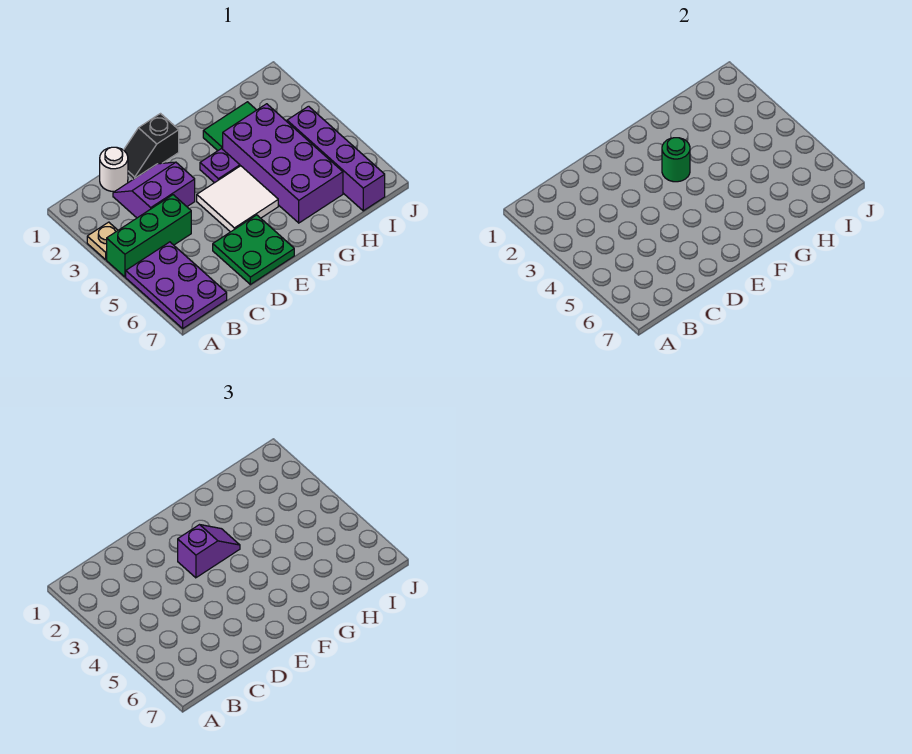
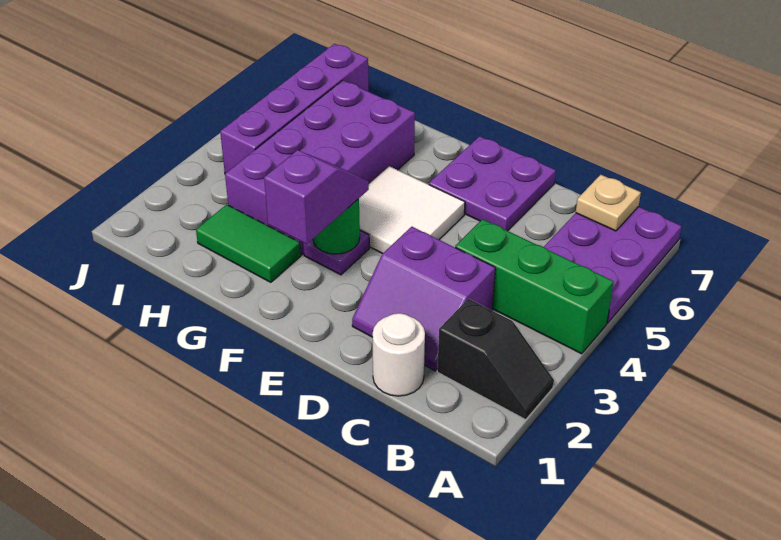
tan plate A3 level 1 -> tan plate B7 level 2
black slope D1:E1 level 1 top E -> black slope A2:B2 level 1 top B
green plate D6:E7 level 1 -> purple plate D6:E7 level 1
purple slope E3:F3 level 3 top E -> purple slope F2:F3 level 3 top 2

